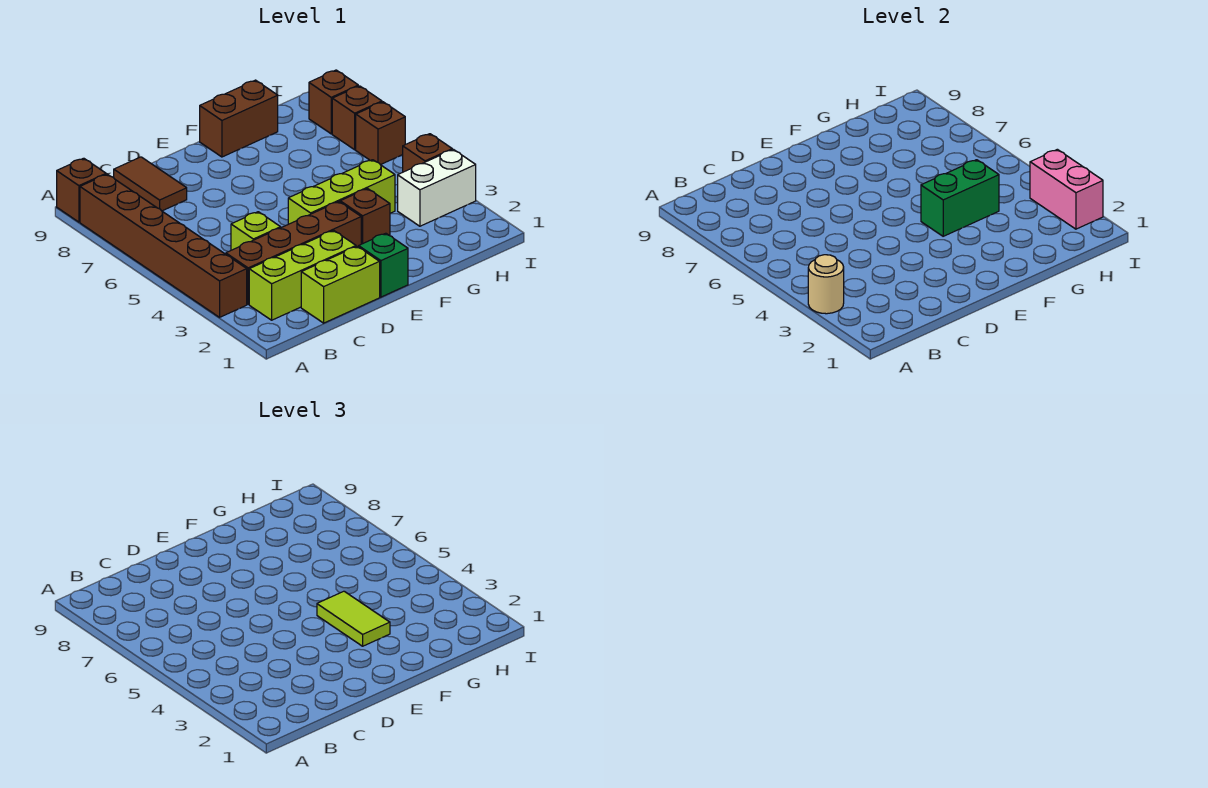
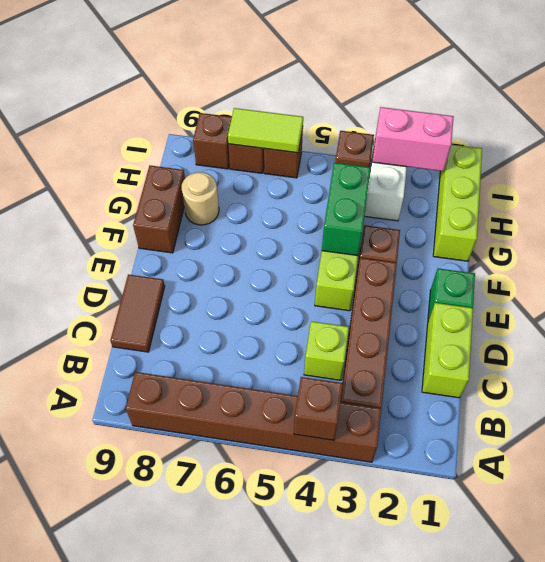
tan round brick A3 level 2 -> tan round brick G8 level 1
brown brick A9 level 1 -> brown brick A4 level 2
lime brick B2:D2 level 1 -> lime brick G1:I1 level 1
brown tile C8:C9 level 1 -> brown tile C9:D9 level 1
lime tile F3:F4 level 3 -> lime tile I6:I7 level 2

